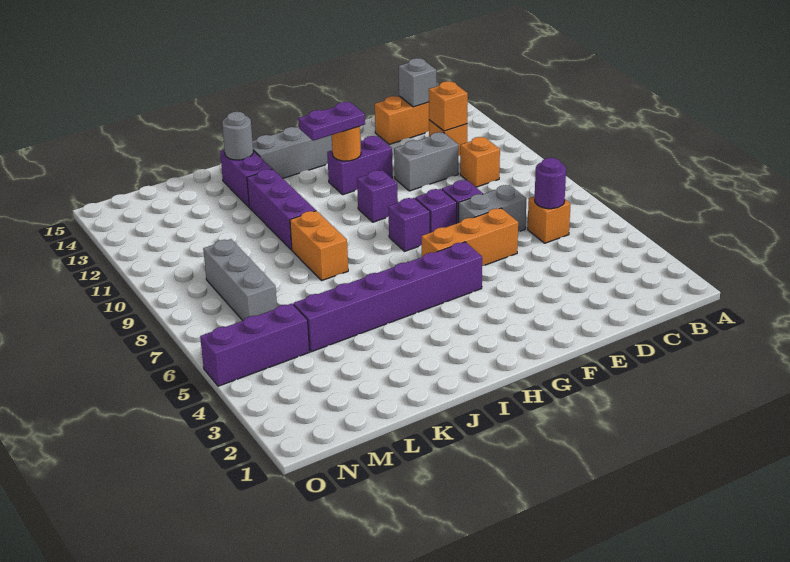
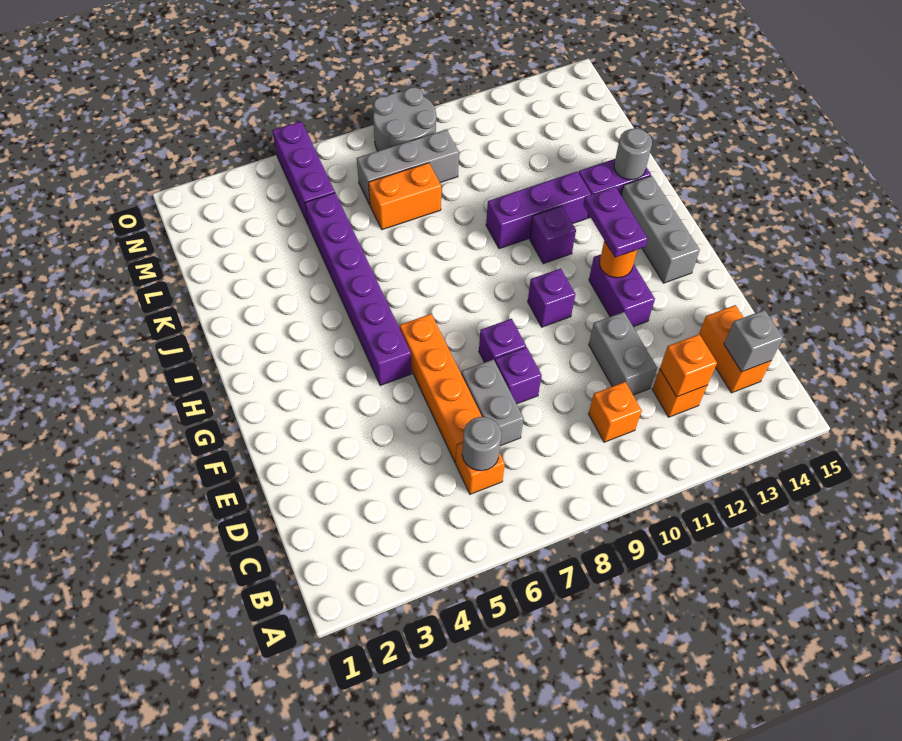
purple round brick C6 level 2 -> grey round brick C6 level 2
orange brick E6:G6 level 1 -> orange brick D6:G6 level 1
purple brick G8 level 1 -> purple brick I11 level 1
orange brick J8:J9 level 1 -> orange brick L7:L8 level 1
none -> grey round brick N8:O9 level 1

